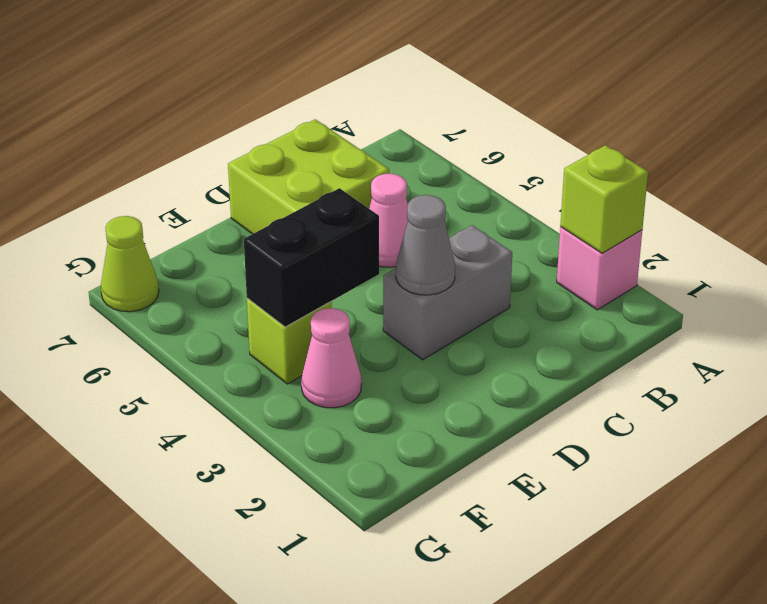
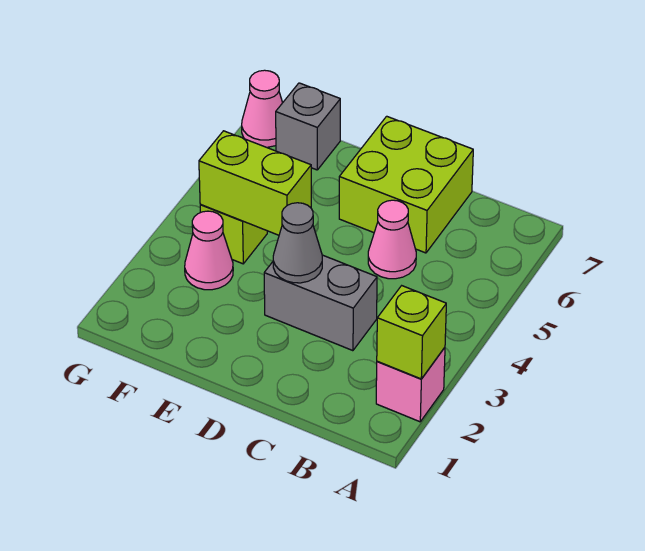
black brick E4:F4 level 2 -> lime brick E4:F4 level 2
none -> grey brick F7 level 1
lime cone G7 level 1 -> pink cone G7 level 1

